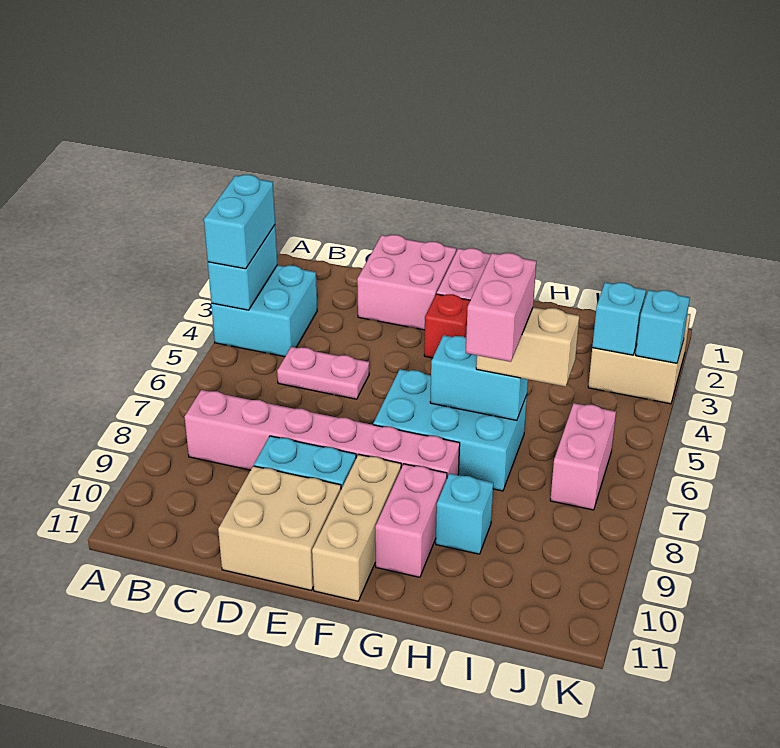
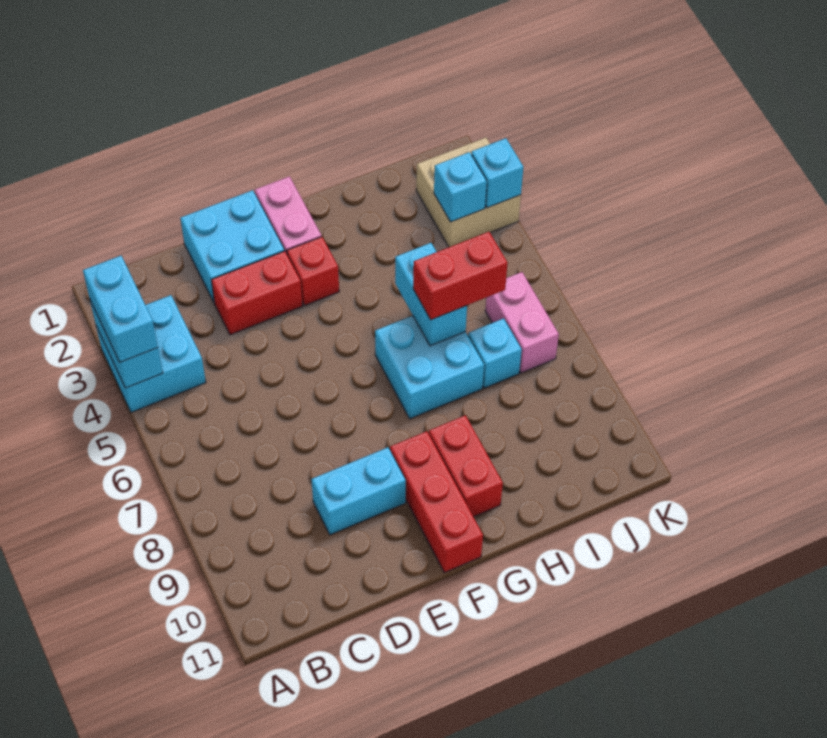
pink brick B8:G8 level 1 -> none
pink plate C5:D5 level 1 -> none
pink brick D1:E2 level 1 -> cyan brick D1:E2 level 1
none -> red brick D3:E3 level 1
tan brick D10:E11 level 1 -> none
cyan brick F6:H7 level 1 -> cyan brick G6:H7 level 1
tan brick F9:F11 level 1 -> red brick F9:F11 level 1
cyan brick G6:H6 level 2 -> cyan brick H5:H6 level 2
pink brick G9:G10 level 1 -> red brick G9:G10 level 1
tan brick H6:I6 level 3 -> red brick H6:I6 level 3
pink brick H6:H7 level 4 -> none
cyan brick H9 level 1 -> cyan brick I7 level 1

